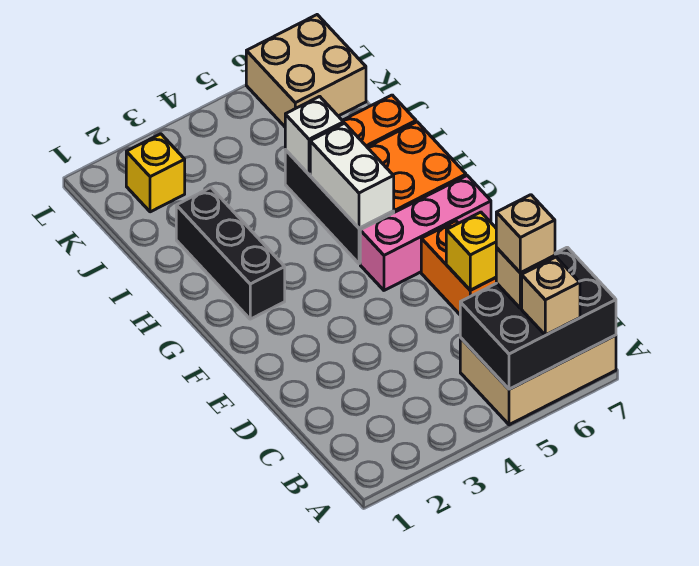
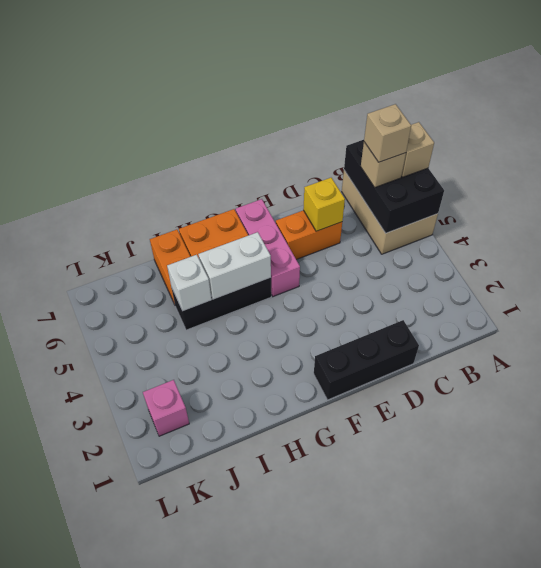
black brick G2:I2 level 1 -> black brick D1:F1 level 1
yellow brick K2 level 1 -> pink brick K2 level 1
tan brick K6:L7 level 1 -> none

